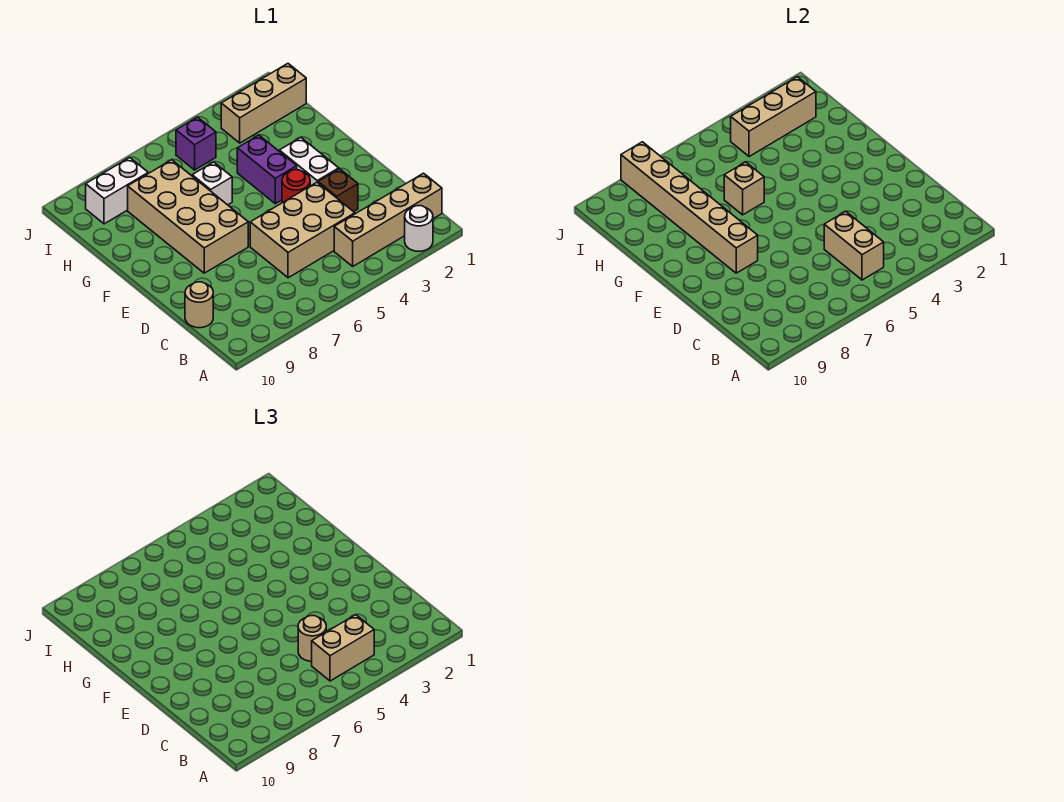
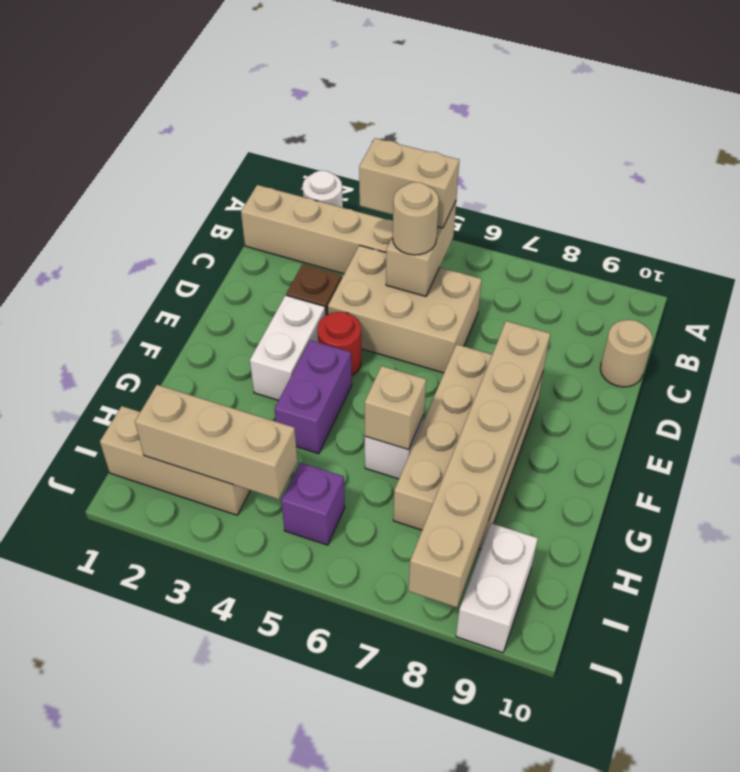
white brick I8:I9 level 1 -> white brick I9:J9 level 1

